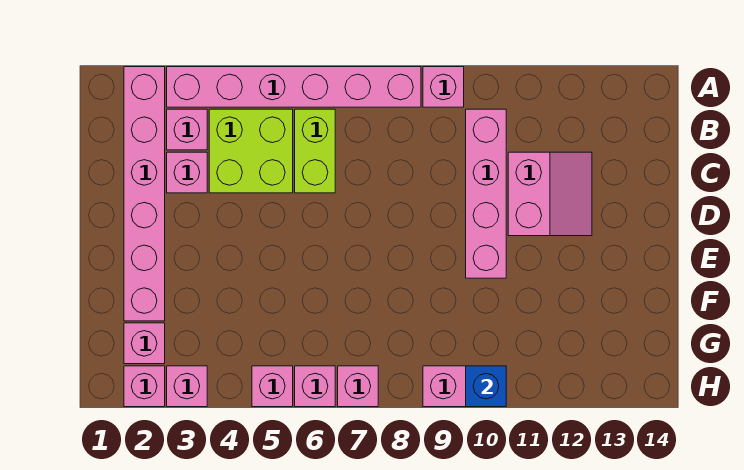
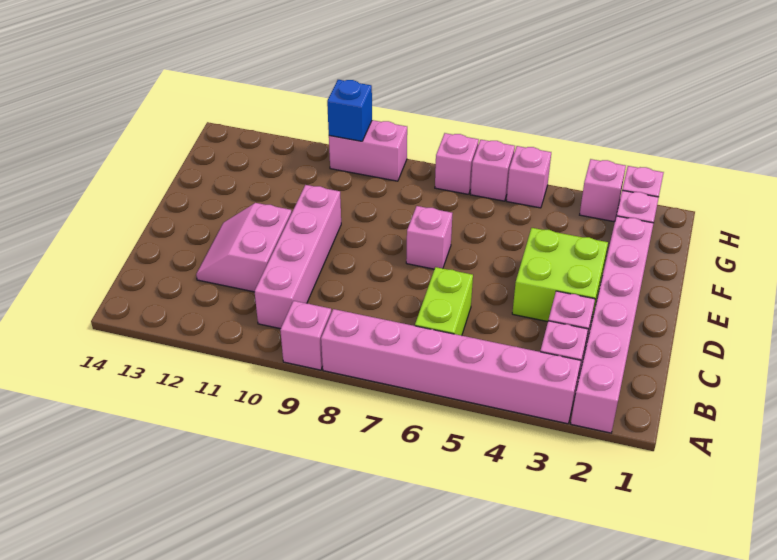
lime brick B4:C5 level 1 -> lime brick D3:E4 level 1
none -> pink brick E7 level 1

